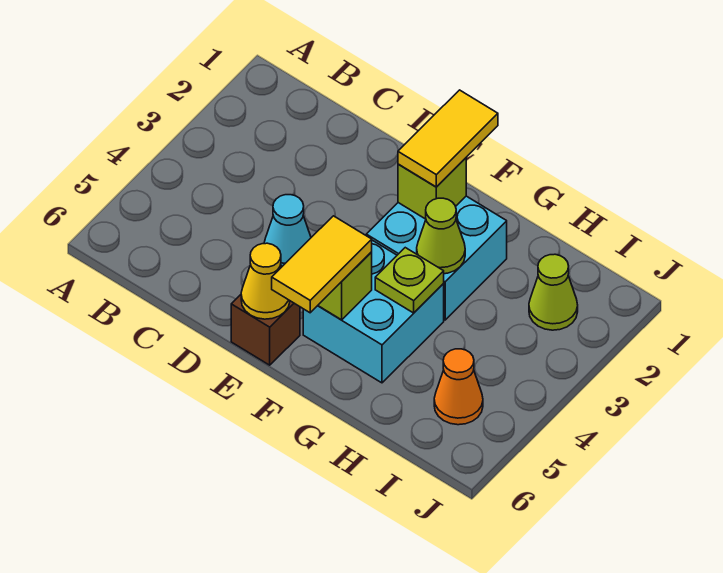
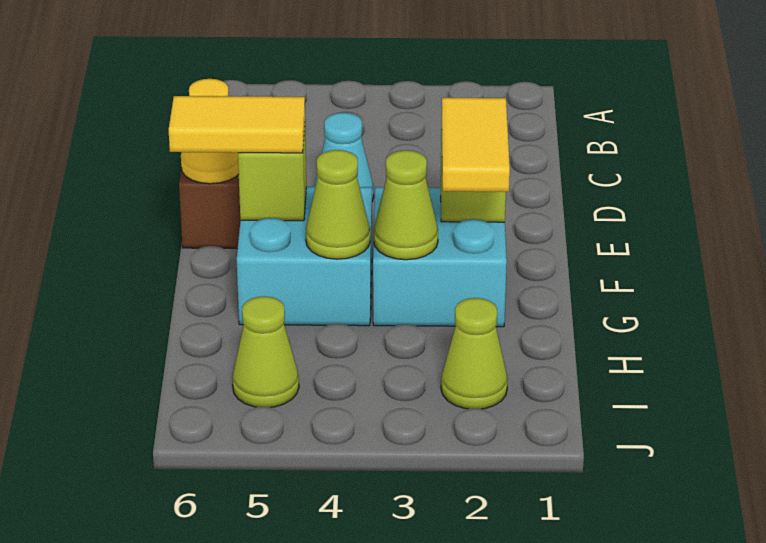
yellow tile F1:F2 level 3 -> yellow tile F2:G2 level 3
lime plate G4 level 2 -> lime cone G4 level 2
orange cone I5 level 1 -> lime cone I5 level 1

